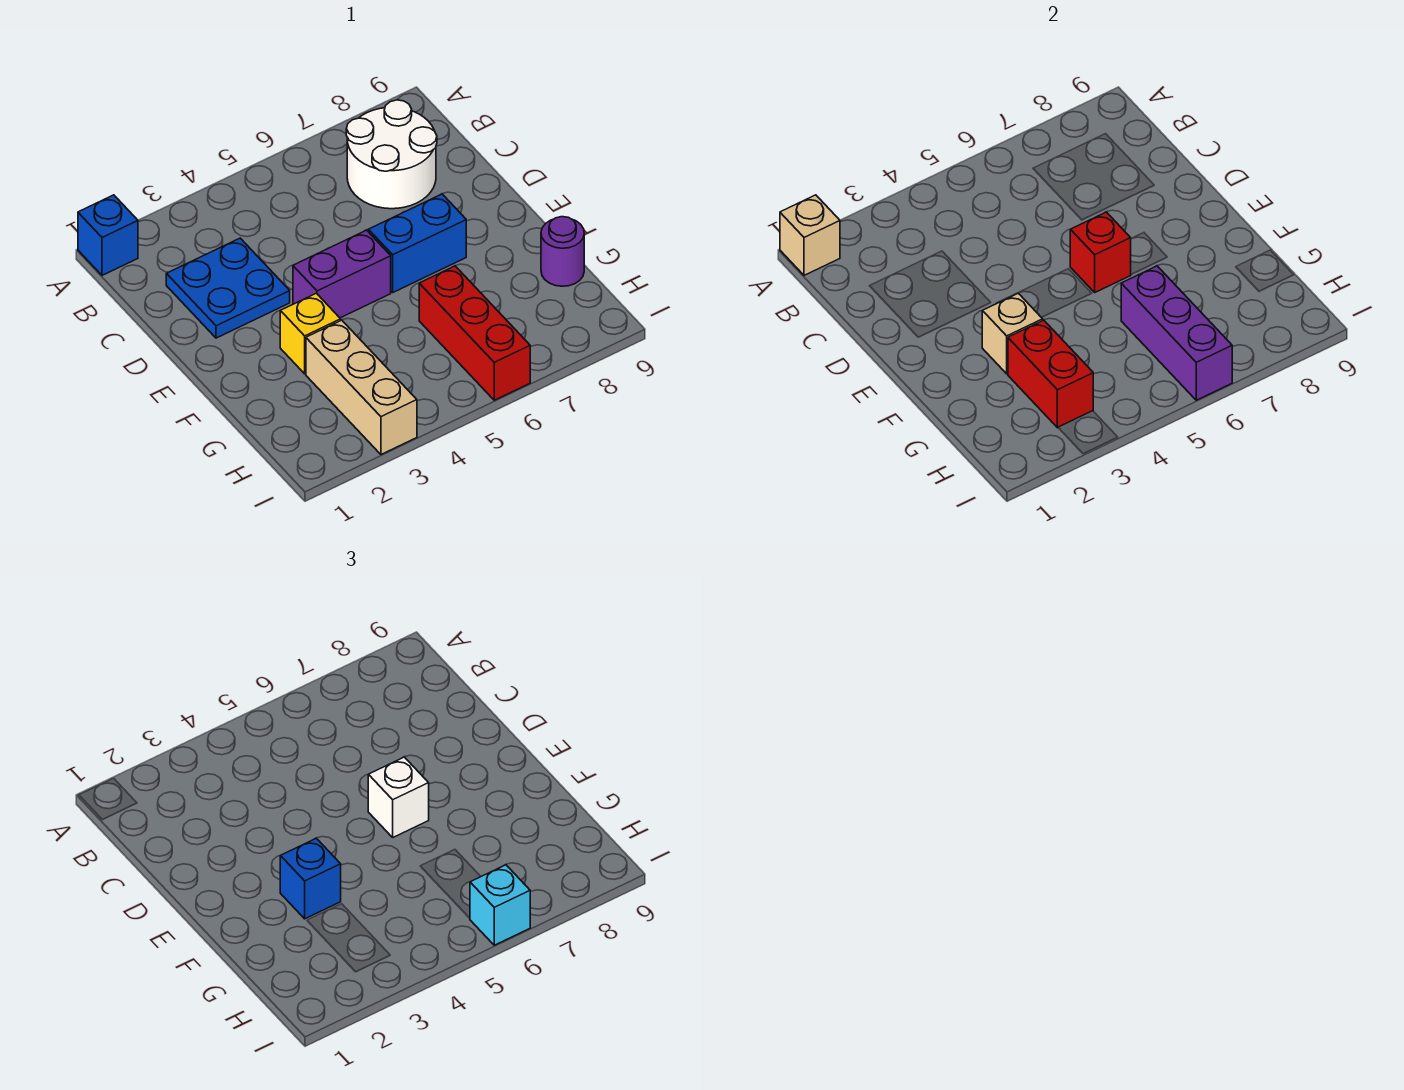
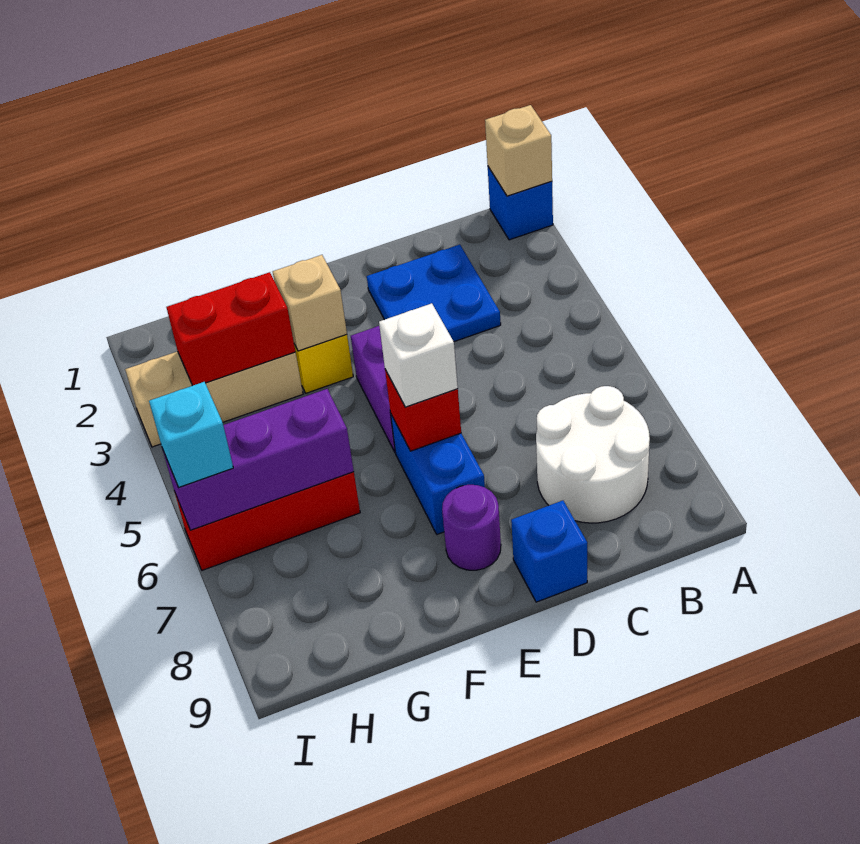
blue brick F3 level 3 -> blue brick D9 level 1
purple round brick G9 level 1 -> purple round brick E8 level 1

